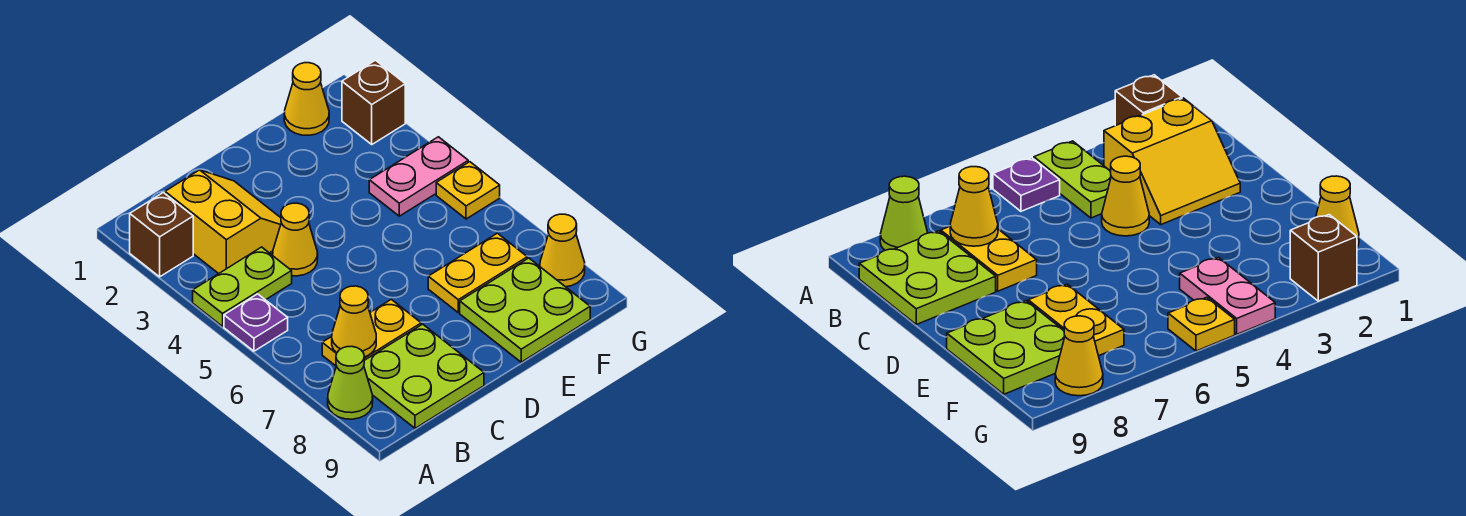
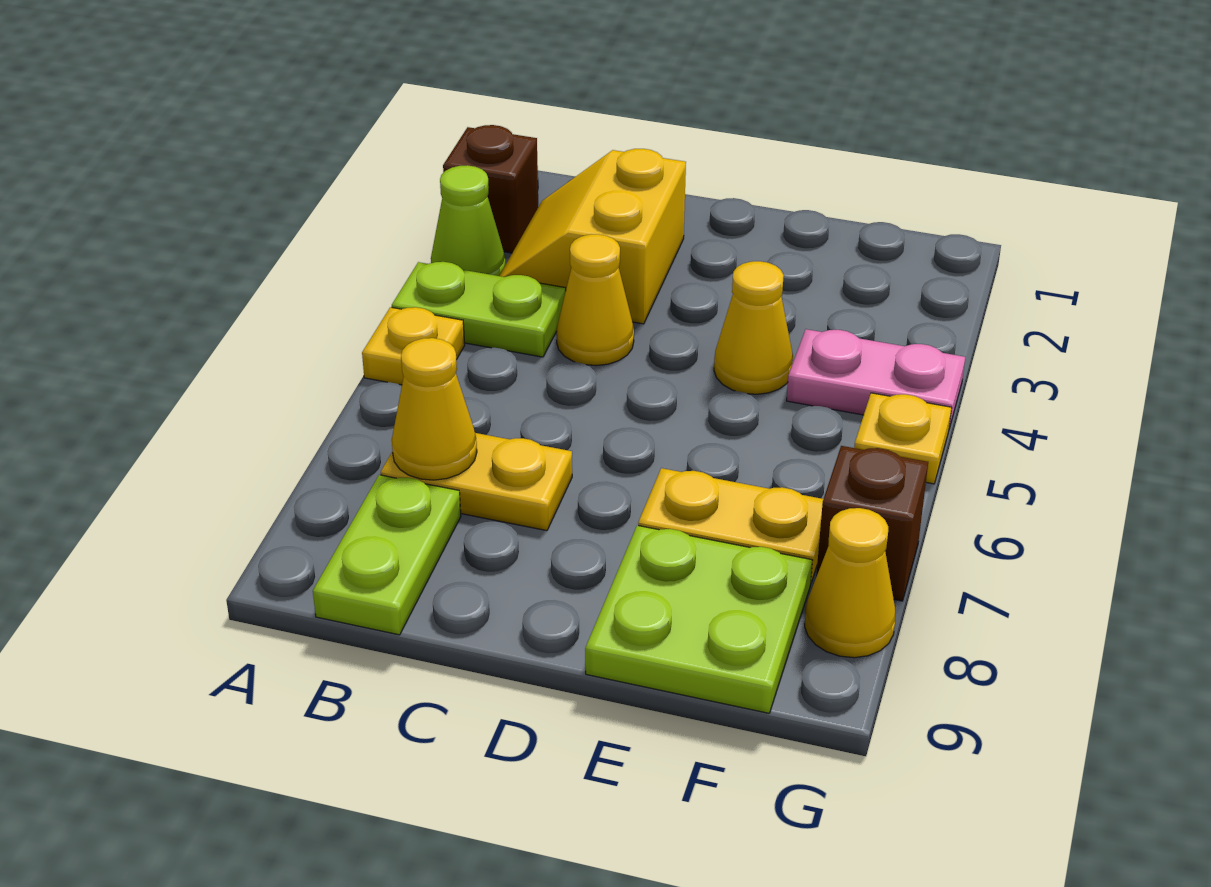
purple plate A5 level 1 -> yellow plate A5 level 1
lime cone A8 level 1 -> lime cone A3 level 1
yellow slope B2:C3 level 1 top B -> yellow slope B2:C3 level 1 top C
lime plate B8:C9 level 1 -> lime plate B8:B9 level 1
yellow cone F1 level 1 -> yellow cone E4 level 1
brown brick G2 level 1 -> brown brick G7 level 1

